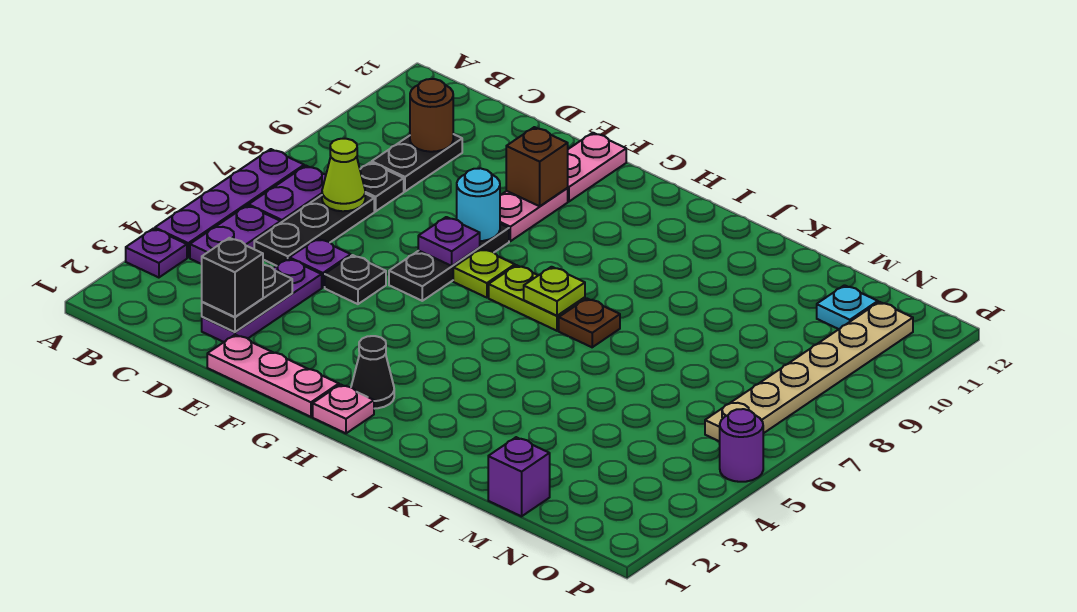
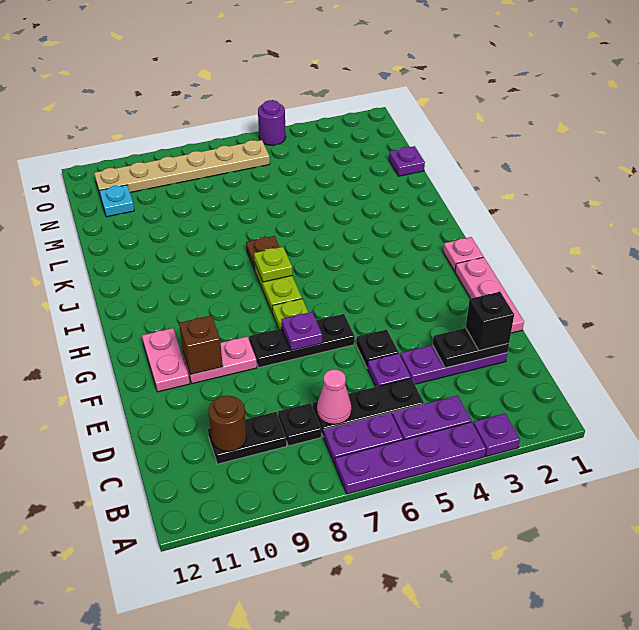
lime cone C7 level 2 -> pink cone C7 level 2
cyan round brick F8 level 2 -> none
pink plate F11:F12 level 1 -> pink plate F11:G11 level 1
black cone H2 level 1 -> none
purple brick M1 level 1 -> purple plate M1 level 1

